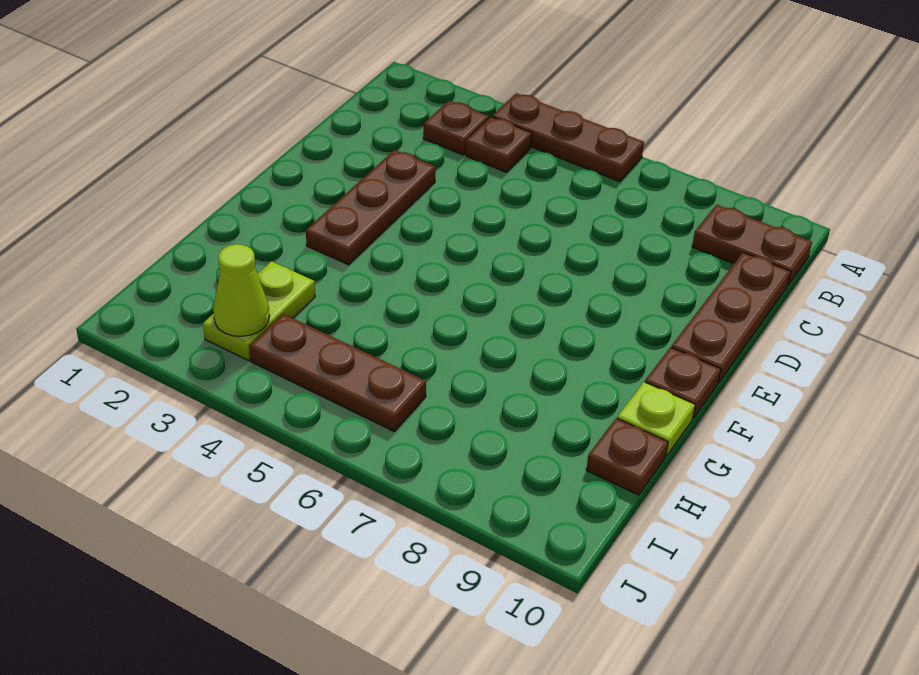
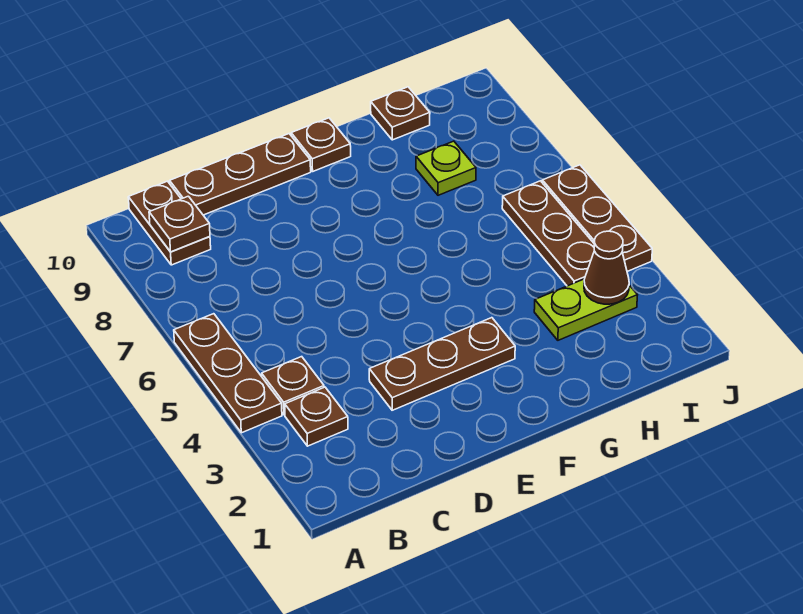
none -> brown plate B9 level 2
lime plate G10 level 1 -> lime plate H8 level 1
lime cone I3 level 2 -> brown cone I3 level 2
none -> brown plate J4:J6 level 1

